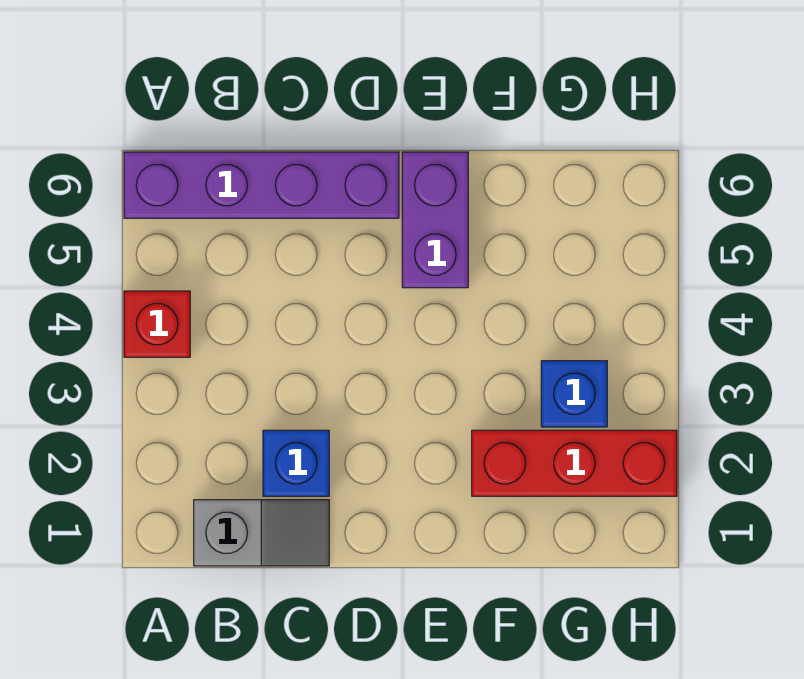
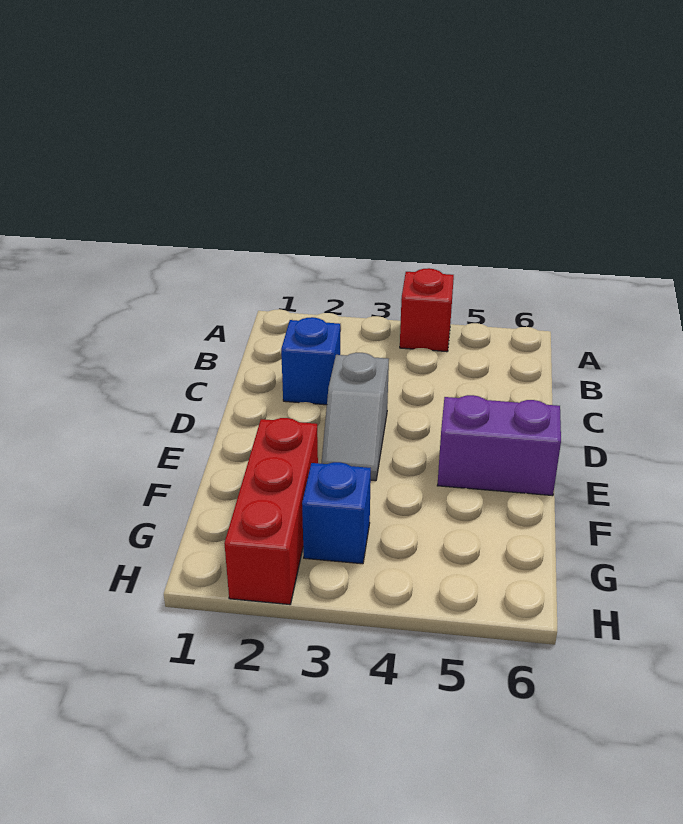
purple brick A6:D6 level 1 -> none
grey slope B1:C1 level 1 top B -> grey slope D3:E3 level 1 top D

